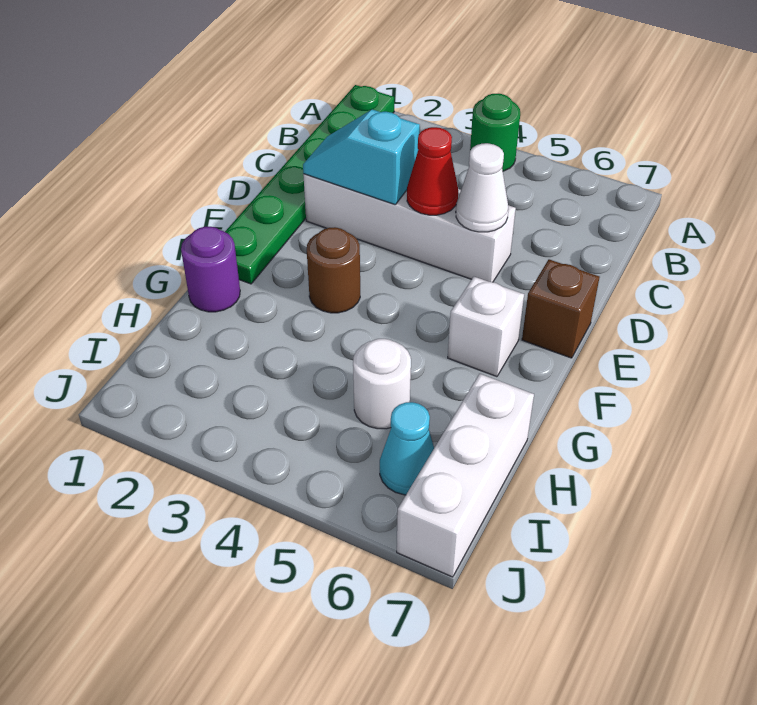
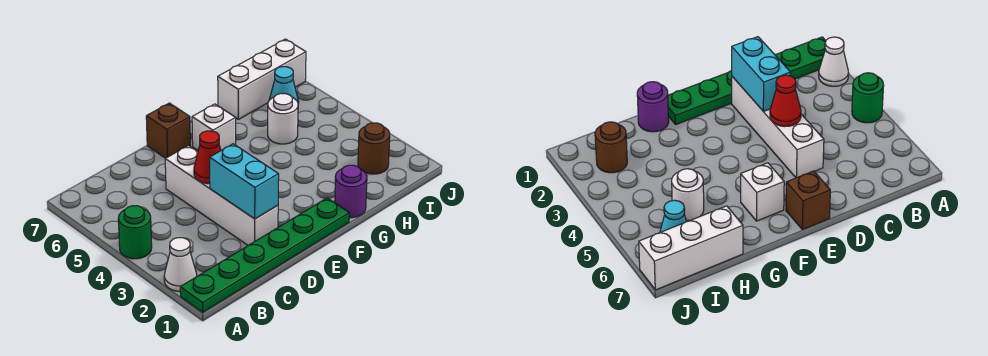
cyan slope D2:D3 level 2 top 3 -> cyan brick D2:D3 level 2
white cone D5 level 2 -> white cone A2 level 1
brown round brick F3 level 1 -> brown round brick I2 level 1

